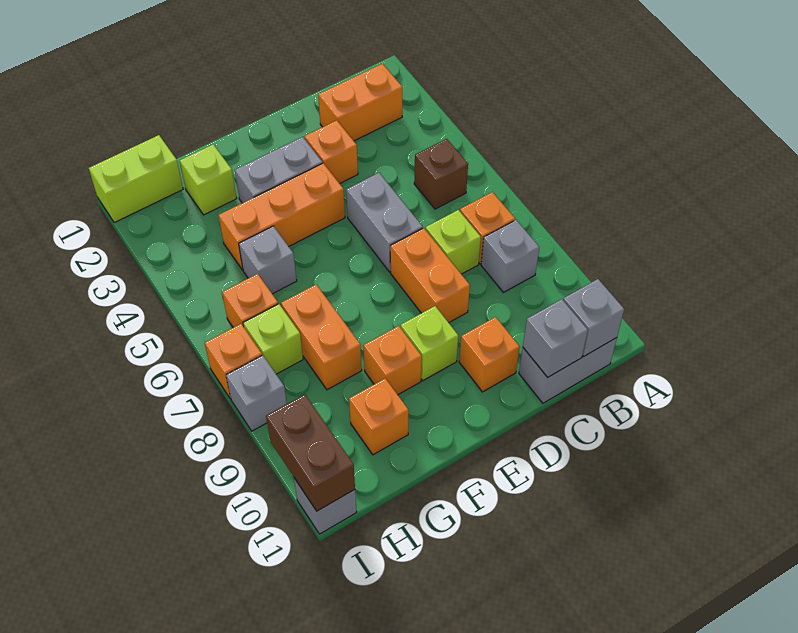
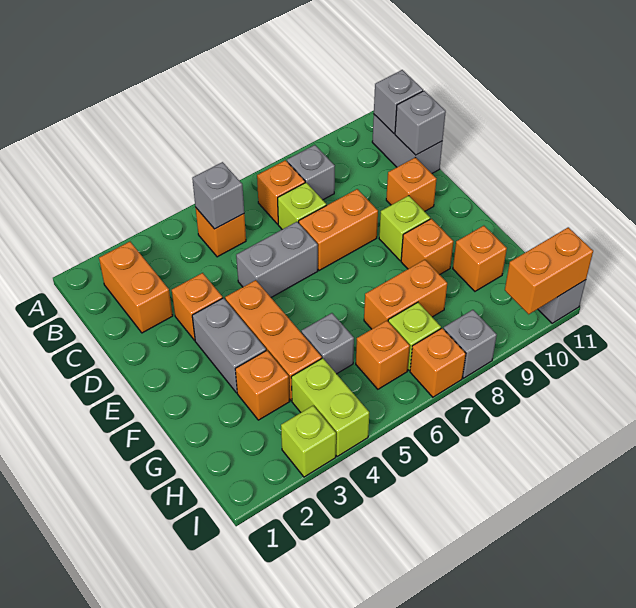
brown brick B5 level 1 -> orange brick B5 level 1
none -> grey brick B5 level 2
lime brick G2 level 1 -> lime brick I3 level 1
none -> orange brick G3 level 1
lime brick H1:I1 level 1 -> lime brick H4:I4 level 1
brown brick I10:I11 level 2 -> orange brick I10:I11 level 2

